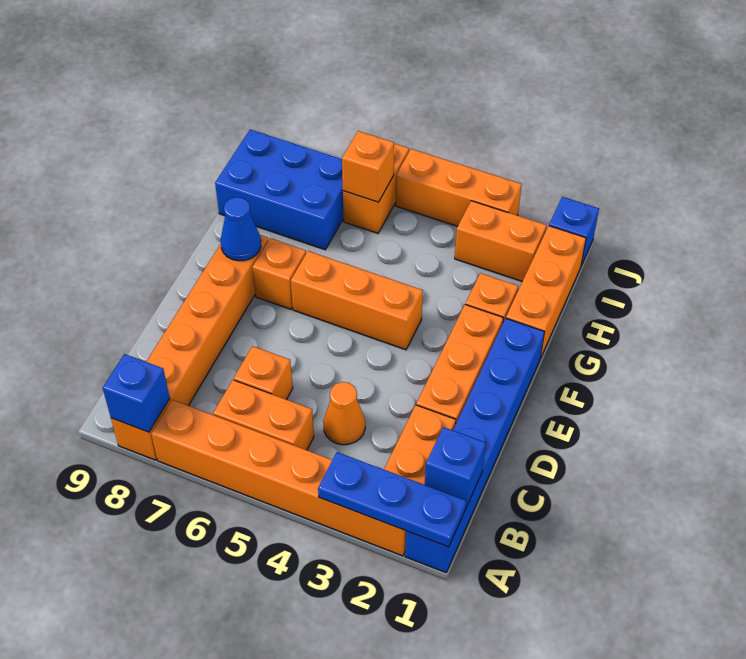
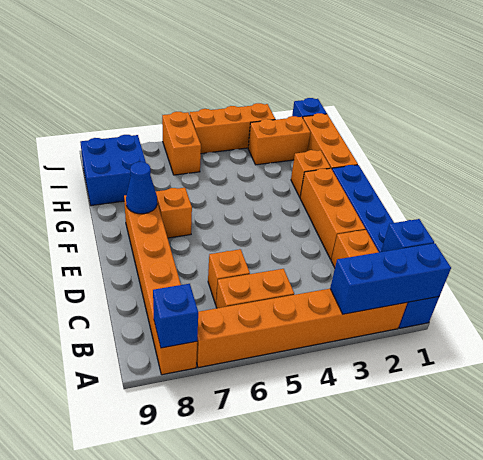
blue plate A1:A3 level 2 -> blue brick A1:A3 level 2
orange cone C4 level 1 -> none
orange brick F4:F6 level 1 -> none
blue brick H7:I9 level 1 -> blue brick H8:I9 level 1
orange brick I6 level 2 -> none

